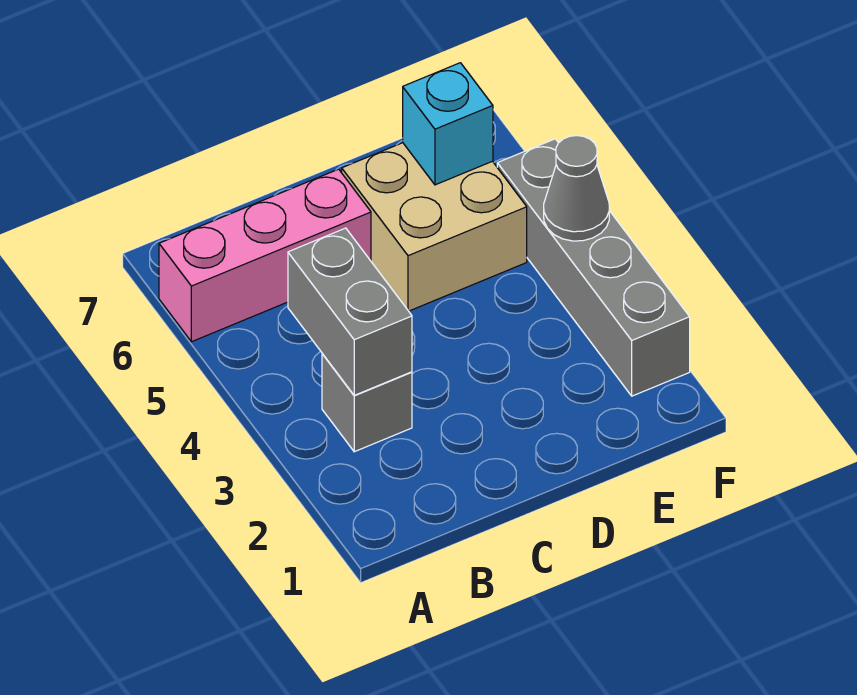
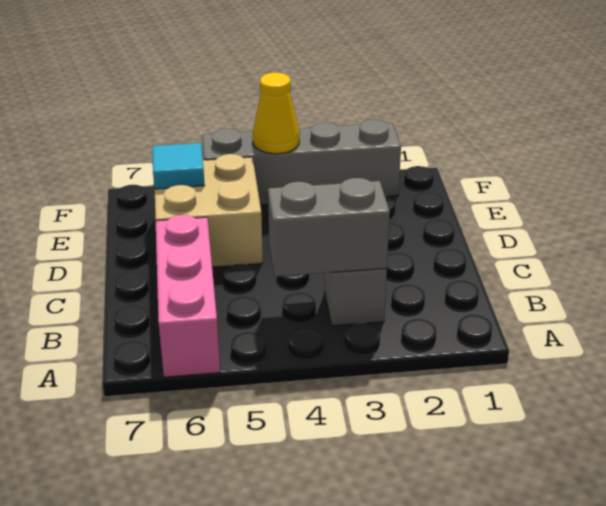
cyan brick E6 level 2 -> cyan tile E6 level 2
grey cone F4 level 2 -> yellow cone F4 level 2

